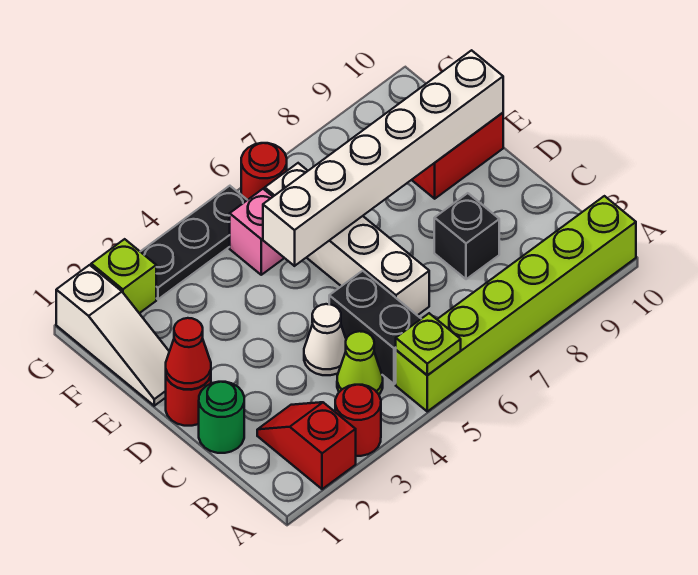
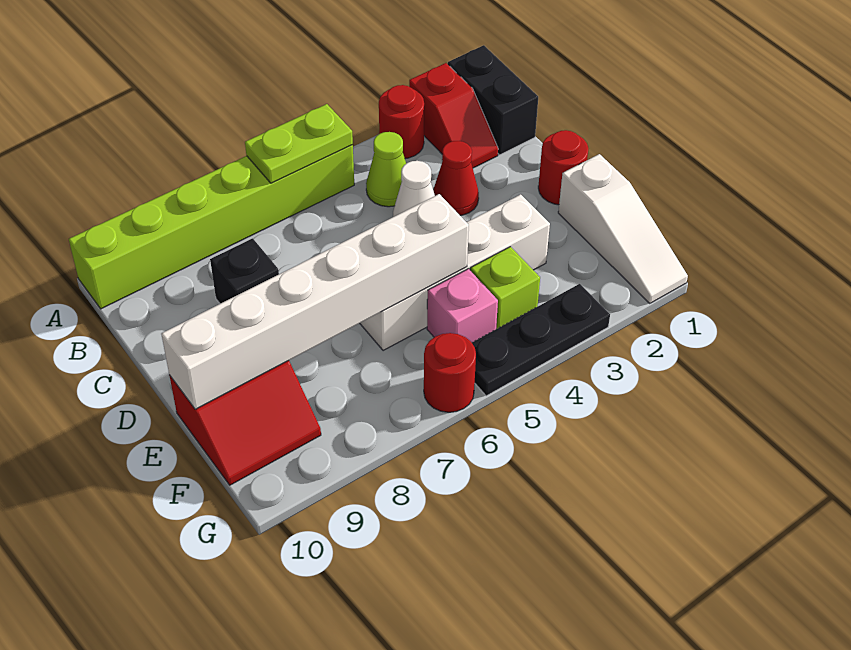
lime plate A5 level 2 -> lime plate A5:A6 level 2
black brick B5:C5 level 1 -> black brick A1:B1 level 1
green round brick C1 level 1 -> none
white brick C6:F6 level 1 -> white brick E3:E6 level 1
red cone D1 level 2 -> red cone C3 level 1
white slope E1:G1 level 1 top G -> white slope E1:G1 level 1 top E
lime brick G2 level 1 -> lime brick F4 level 1

